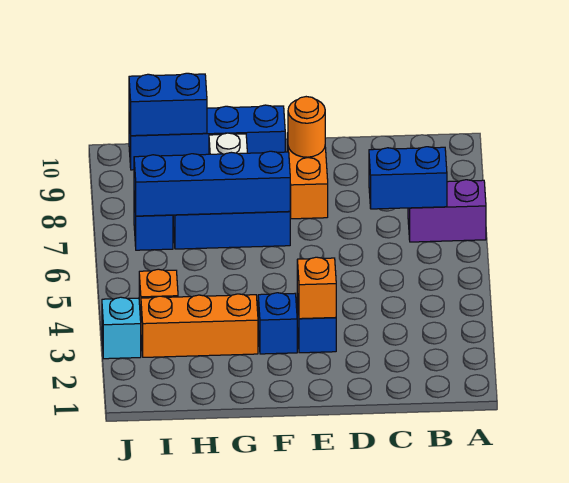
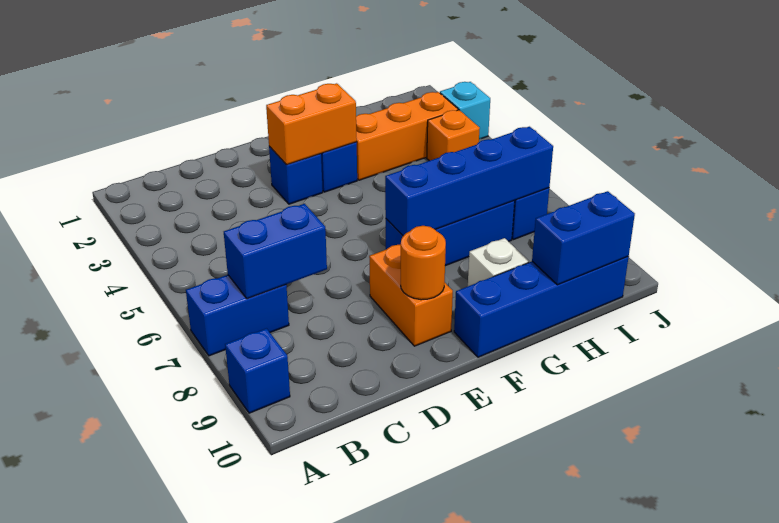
purple brick A7:B7 level 1 -> blue brick A7:B7 level 1
none -> blue brick A9 level 1
orange brick E3 level 2 -> orange brick E3:F3 level 2

